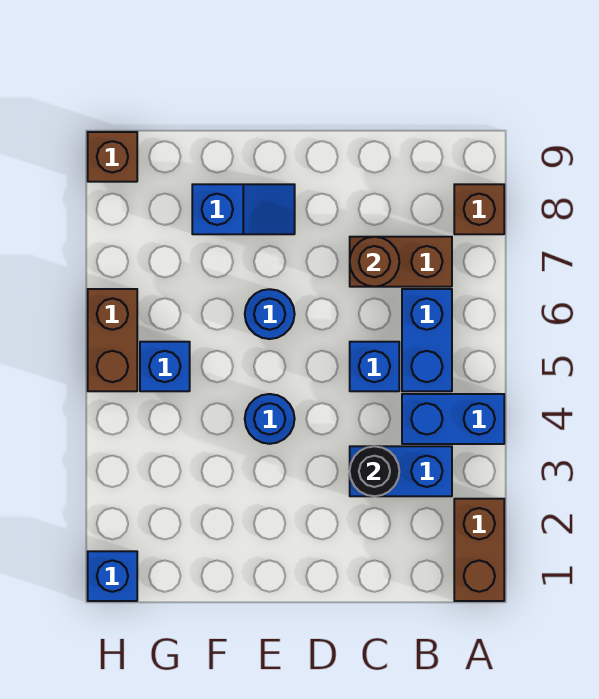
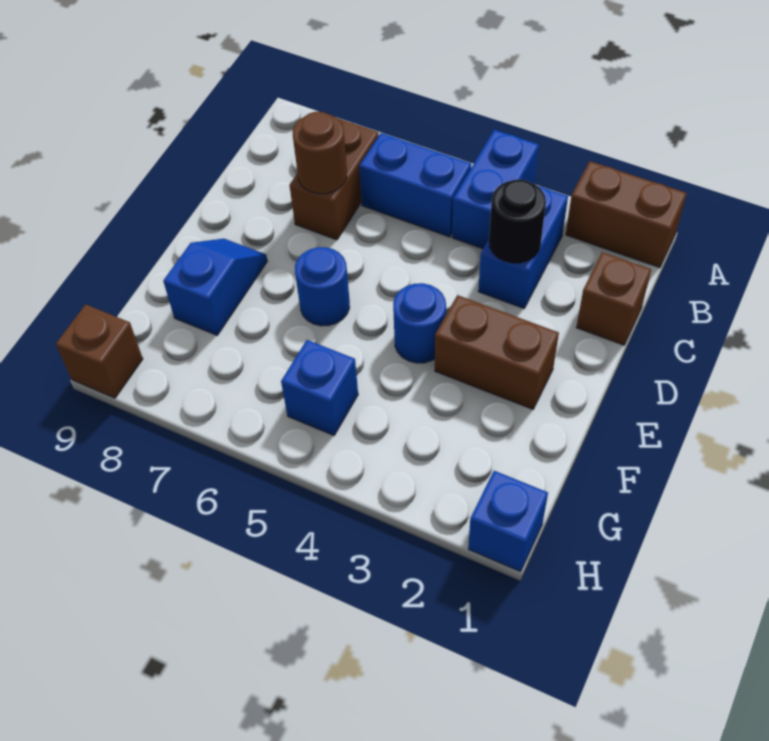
brown brick A8 level 1 -> brown brick C1 level 1
blue brick C5 level 1 -> none
brown brick H5:H6 level 1 -> brown brick E2:E3 level 1

